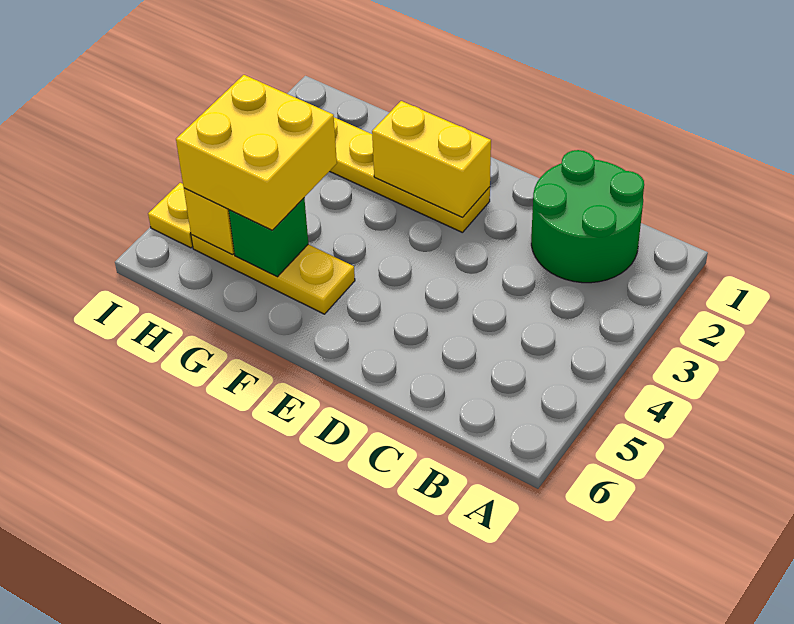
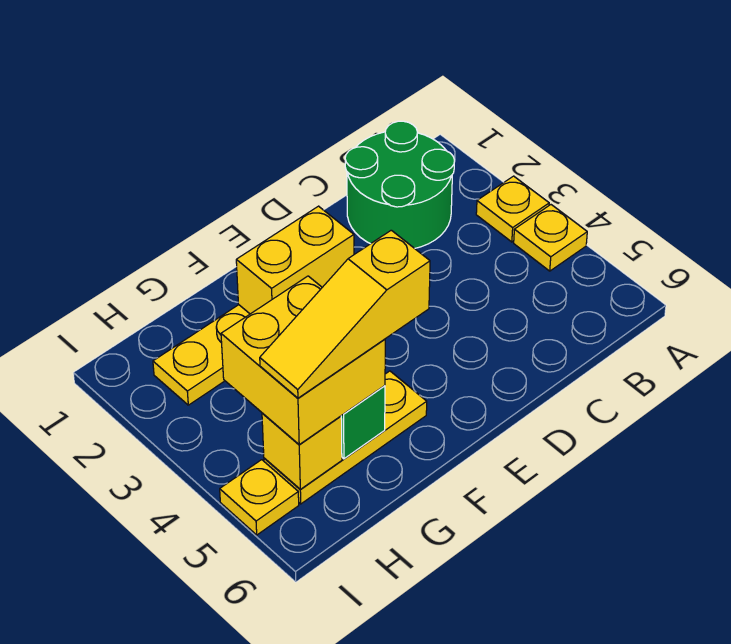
none -> yellow plate A3 level 1
none -> yellow plate A4 level 1
none -> yellow slope F5:H5 level 4 top F

